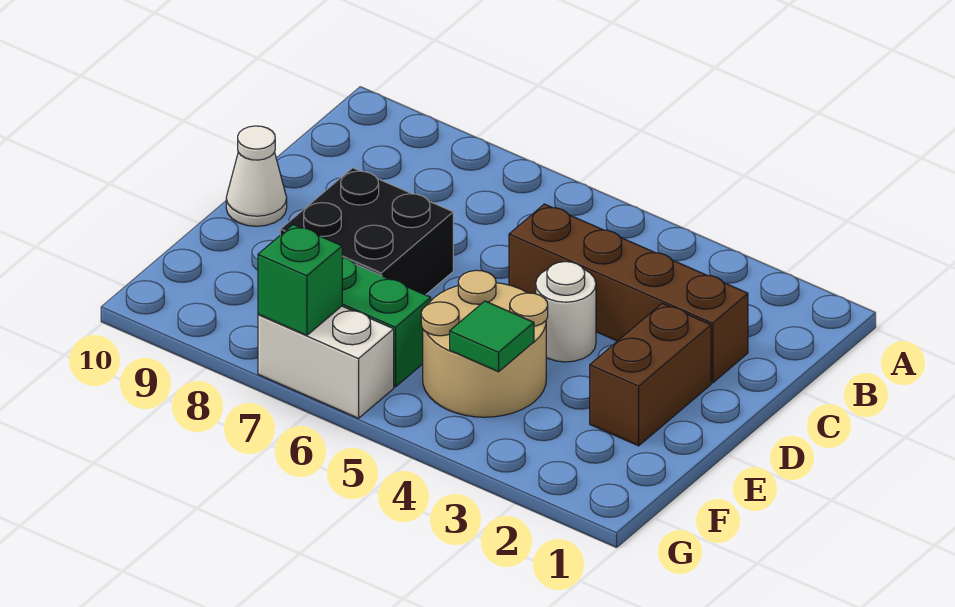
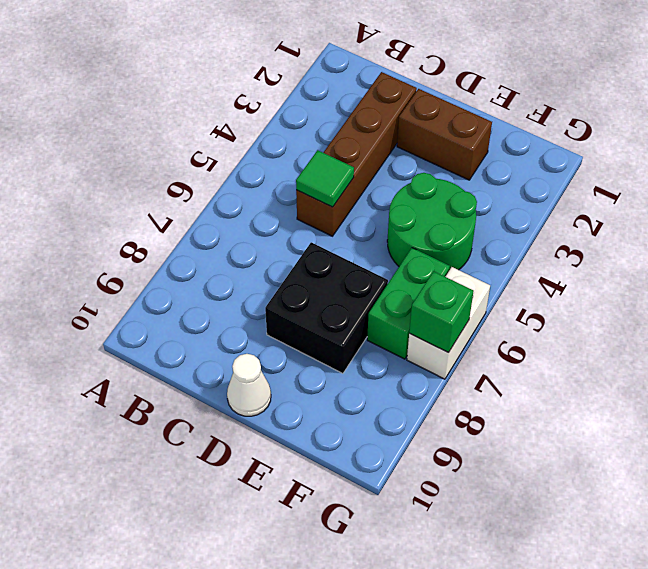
white round brick D4 level 1 -> none
tan round brick E4:F5 level 1 -> green round brick E4:F5 level 1
green tile F4 level 2 -> green tile C5 level 2

